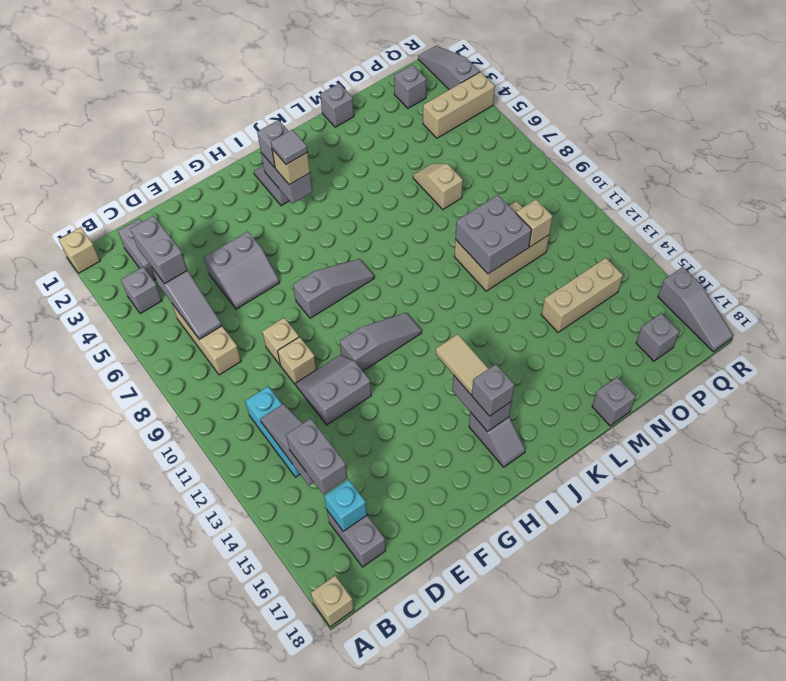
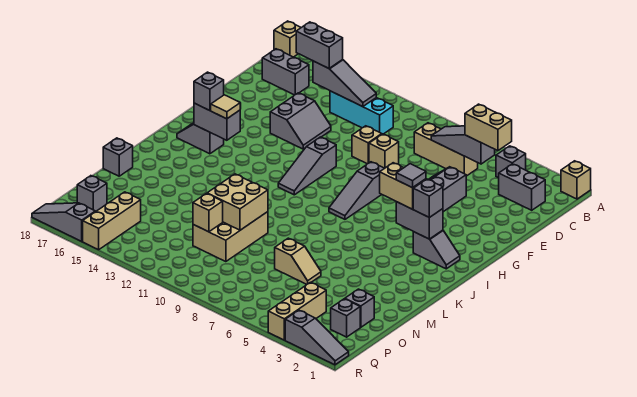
grey brick C4:C5 level 3 -> tan brick C4:C5 level 3
cyan brick C16 level 2 -> none
grey slope E11:F12 level 1 top 12 -> grey slope E13:F14 level 1 top 14
tan brick I4 level 3 -> tan brick I4:I5 level 3
tan tile I14:I15 level 3 -> tan tile I15 level 3
grey brick M1 level 1 -> grey brick O2 level 1
grey brick M10:N11 level 2 -> tan brick M10:N11 level 2
tan brick N14:P14 level 1 -> tan brick P15:R15 level 1

